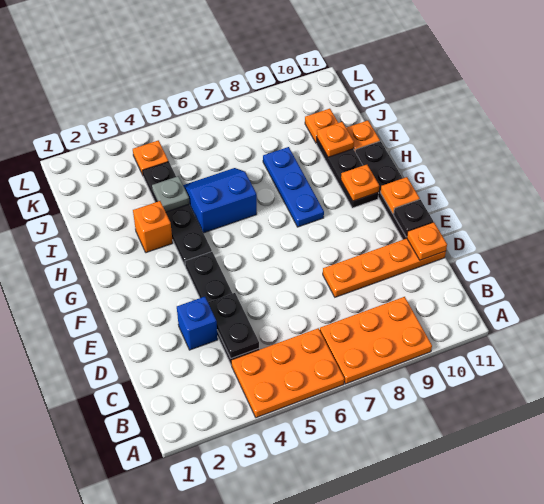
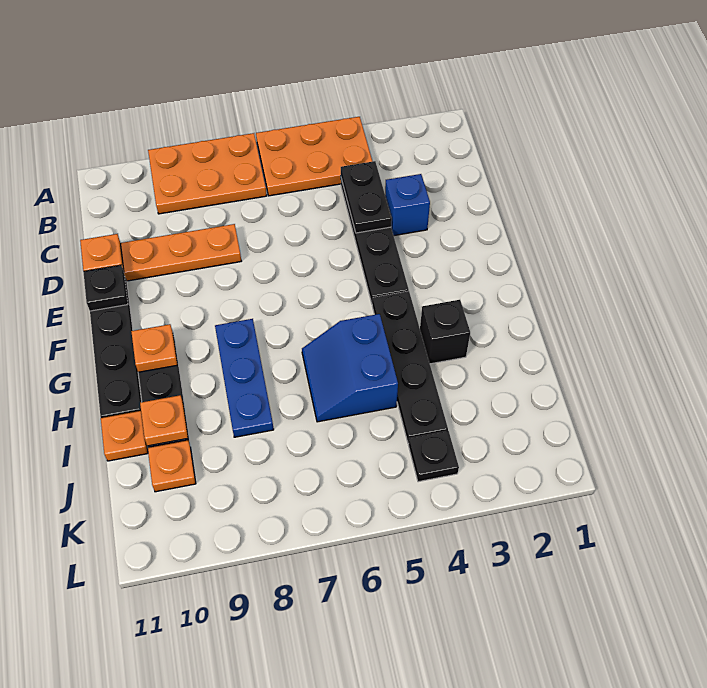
orange plate F11 level 2 -> none
orange brick H3 level 1 -> black brick H3 level 1
blue slope H5:I6 level 1 top H -> blue slope H5:I6 level 1 top 5
grey plate I4 level 2 -> none
orange plate K4 level 1 -> black plate K4 level 1

